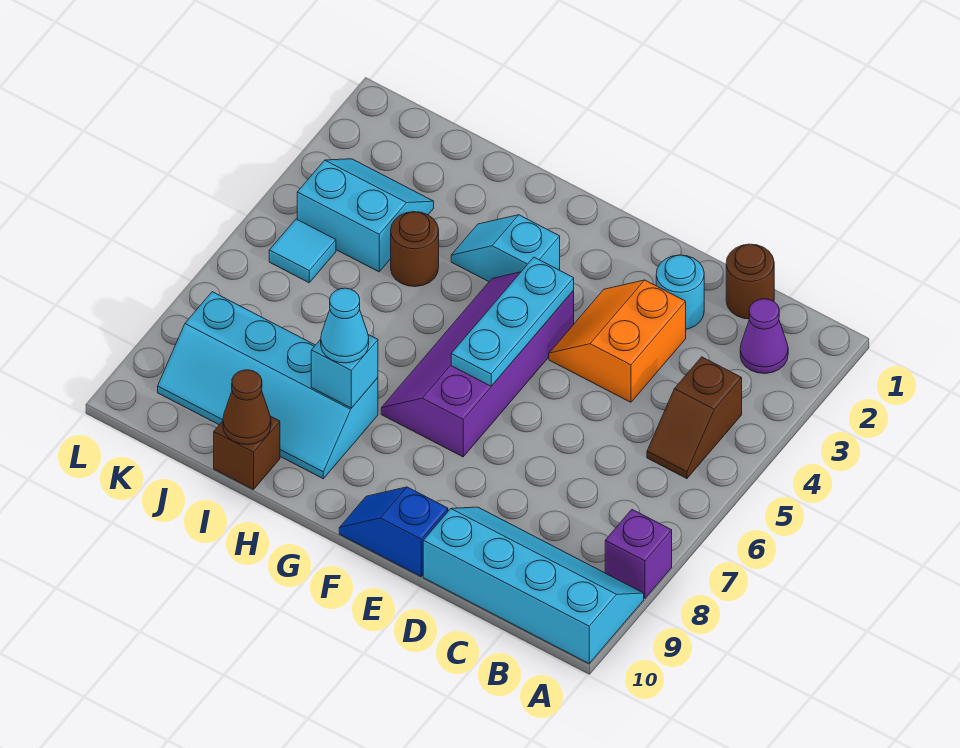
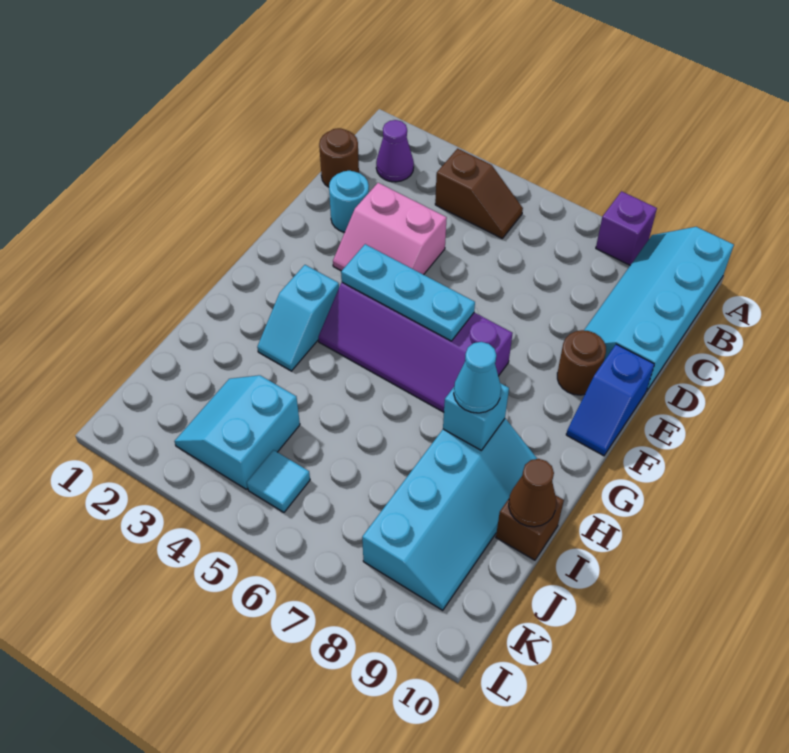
orange slope D3:E4 level 1 top D -> pink slope D3:E4 level 1 top D
brown round brick I4 level 1 -> brown round brick E9 level 1

